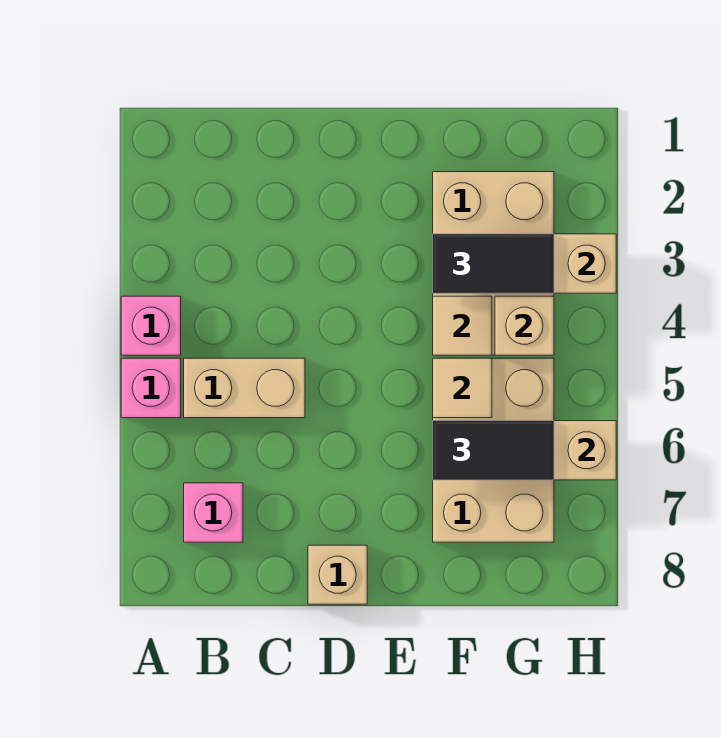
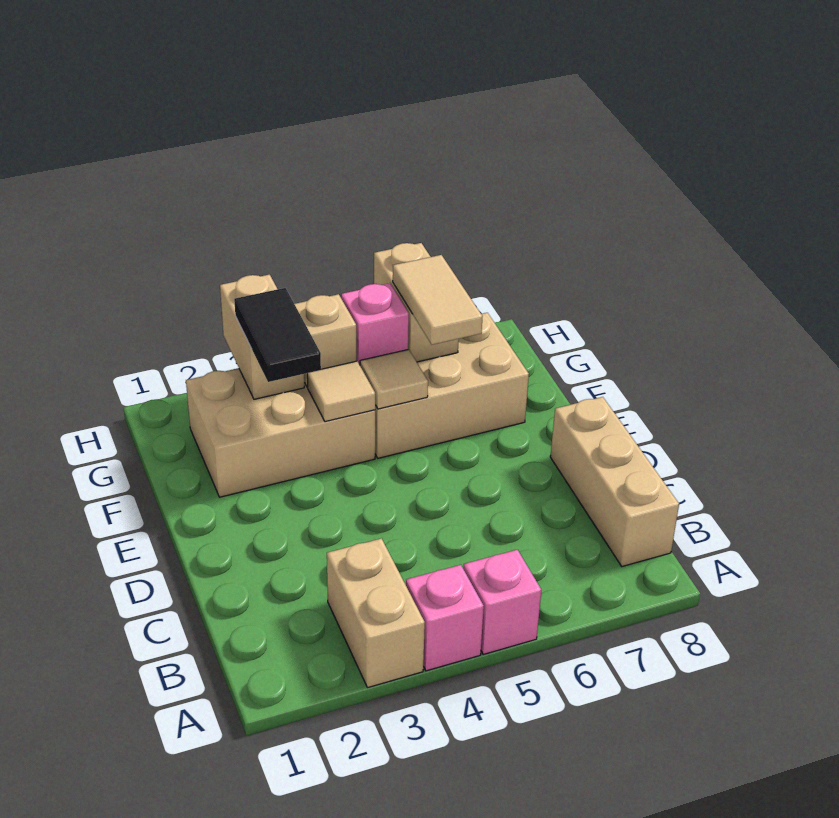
tan brick B5:C5 level 1 -> tan brick A3:B3 level 1
pink brick B7 level 1 -> pink brick G5 level 2
tan brick D8 level 1 -> tan brick B8:D8 level 1
black tile F6:G6 level 3 -> tan tile F6:G6 level 3

